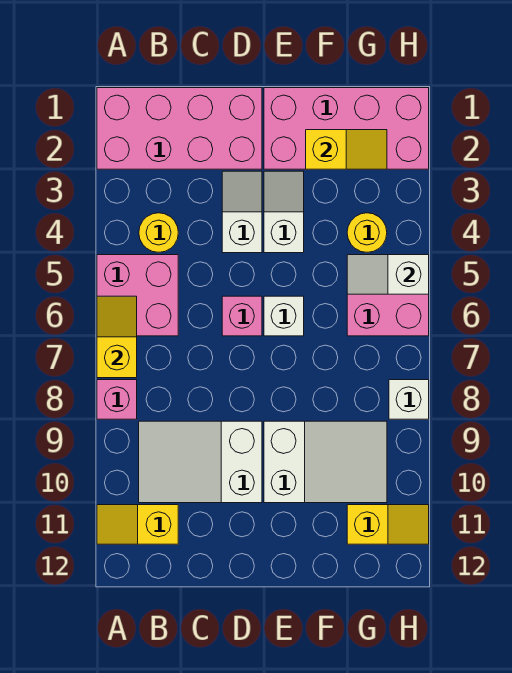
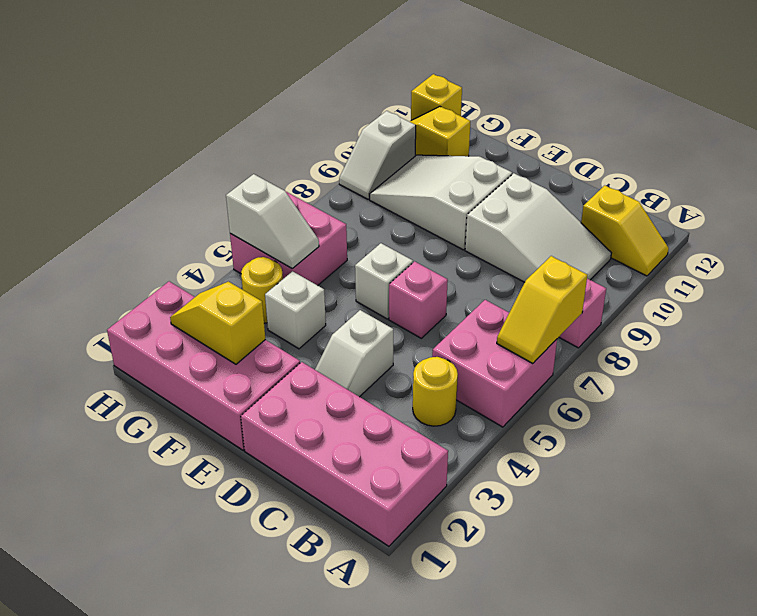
white slope E3:E4 level 1 top 4 -> white slope H9:H10 level 1 top 10
white brick H8 level 1 -> white brick F4 level 1
none -> yellow brick H12 level 1

